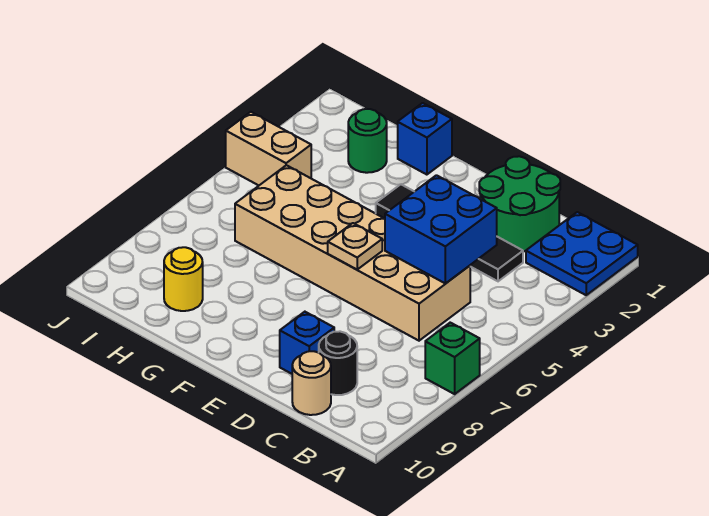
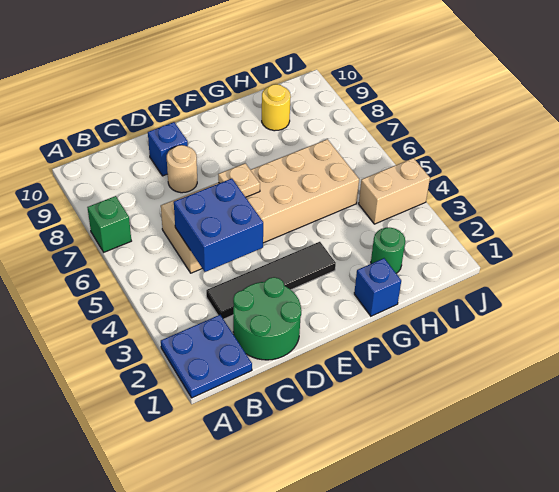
black round brick C9 level 1 -> none
tan round brick C10 level 1 -> tan round brick D8 level 1

